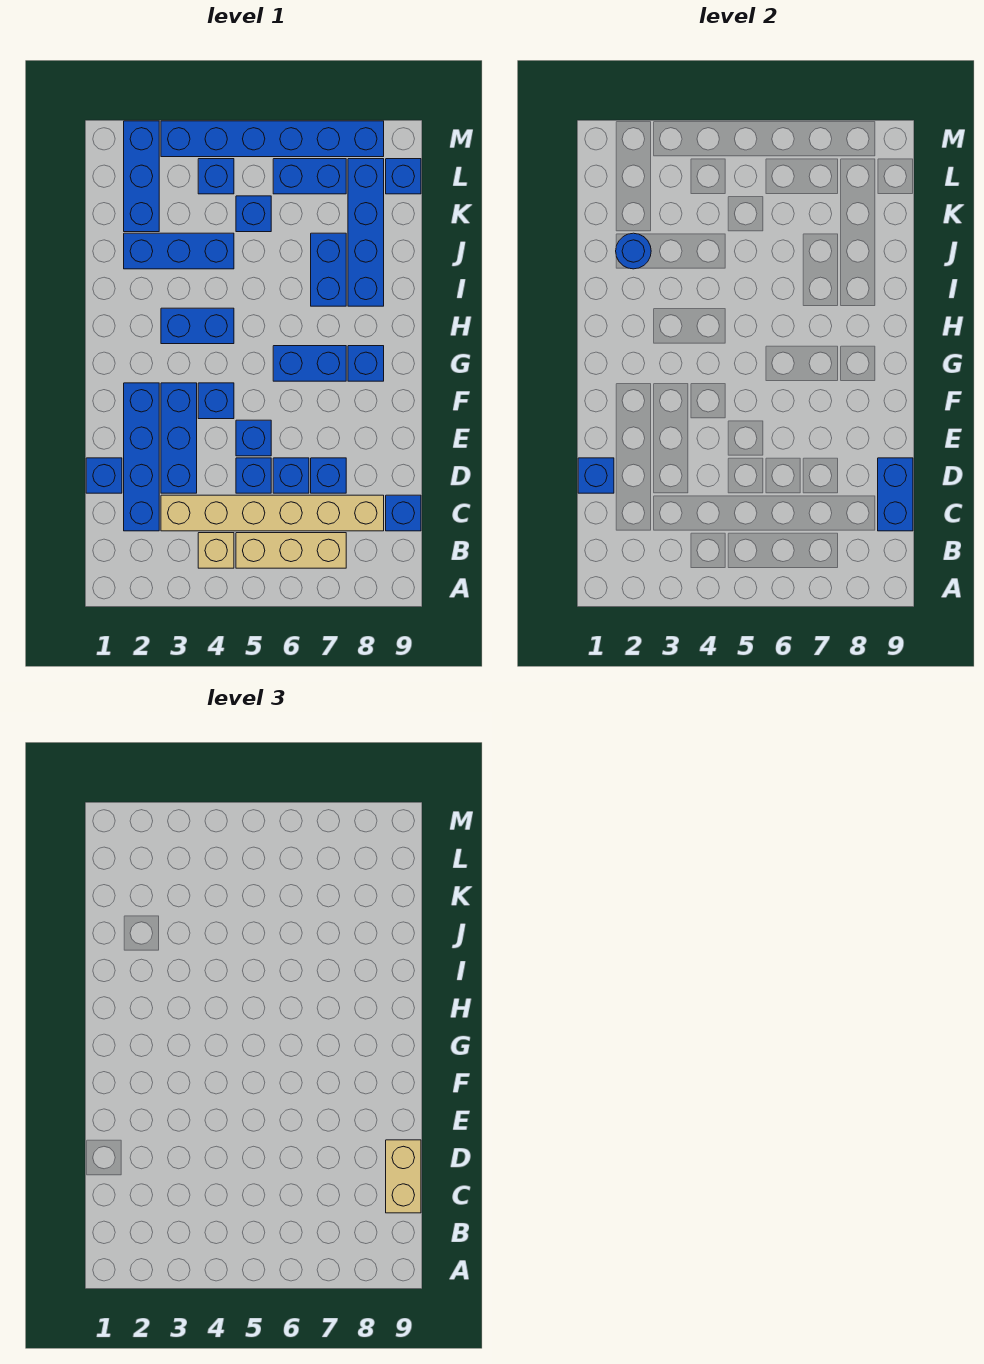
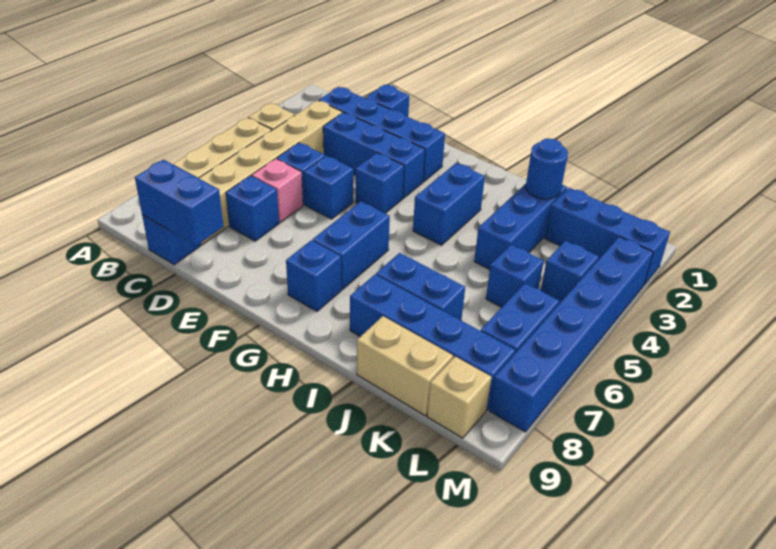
tan brick C9:D9 level 3 -> tan brick J9:K9 level 1
blue brick D1 level 2 -> none
blue brick D6 level 1 -> pink brick D6 level 1
blue brick L9 level 1 -> tan brick L9 level 1

